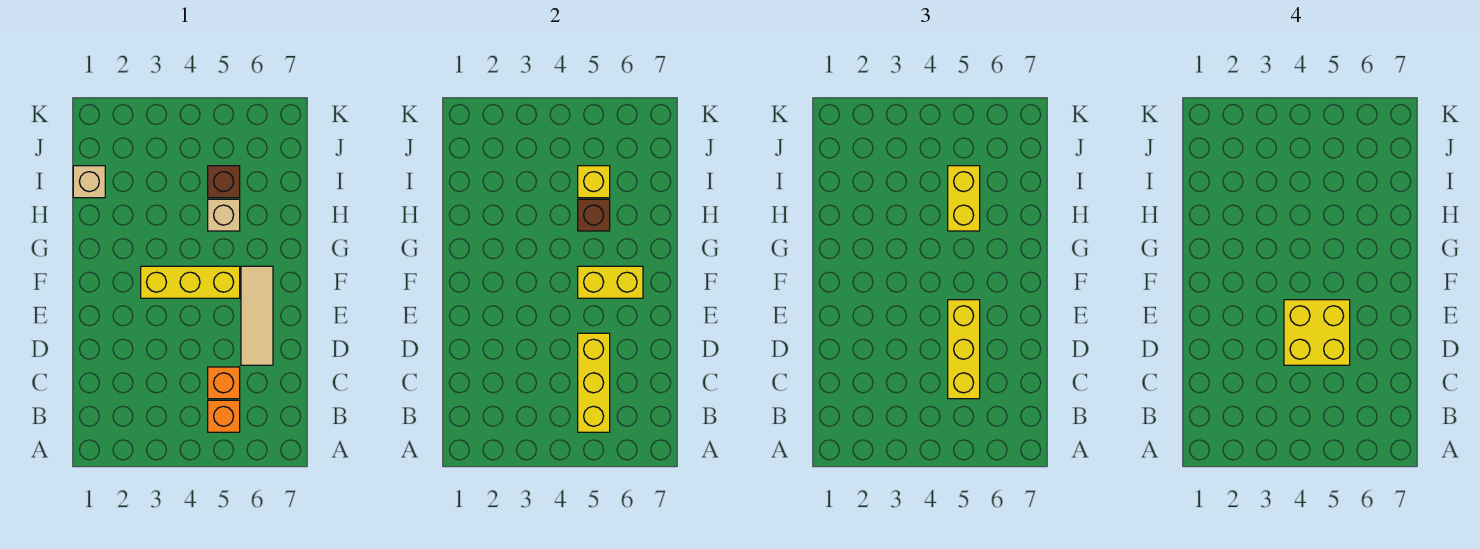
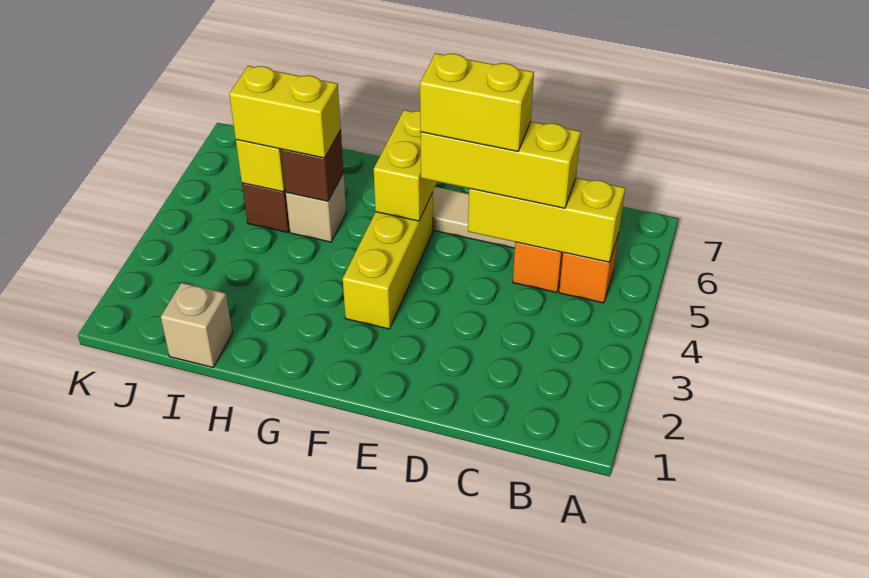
yellow brick D4:E5 level 4 -> yellow brick D5:E5 level 4

